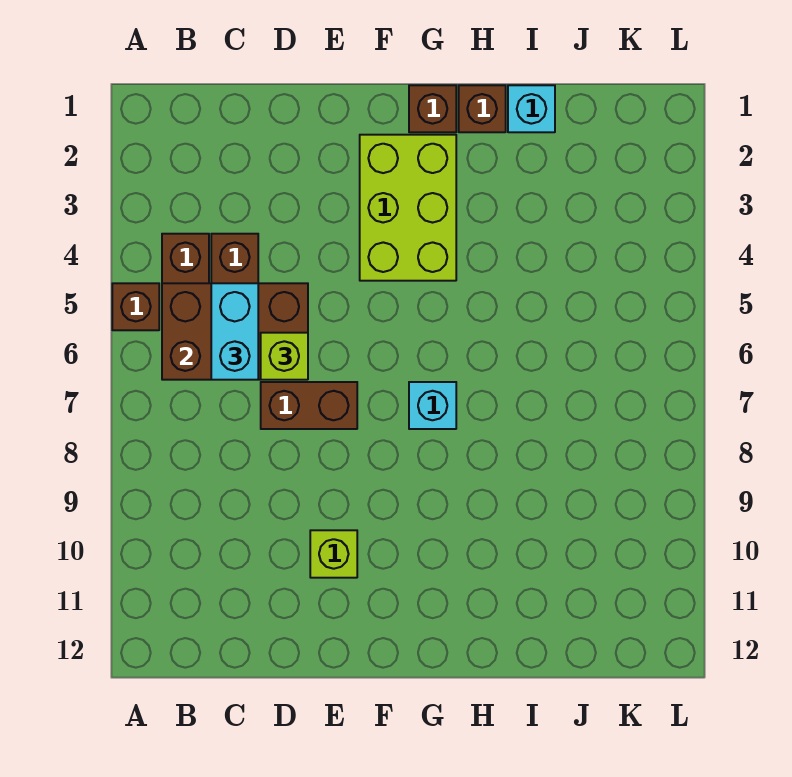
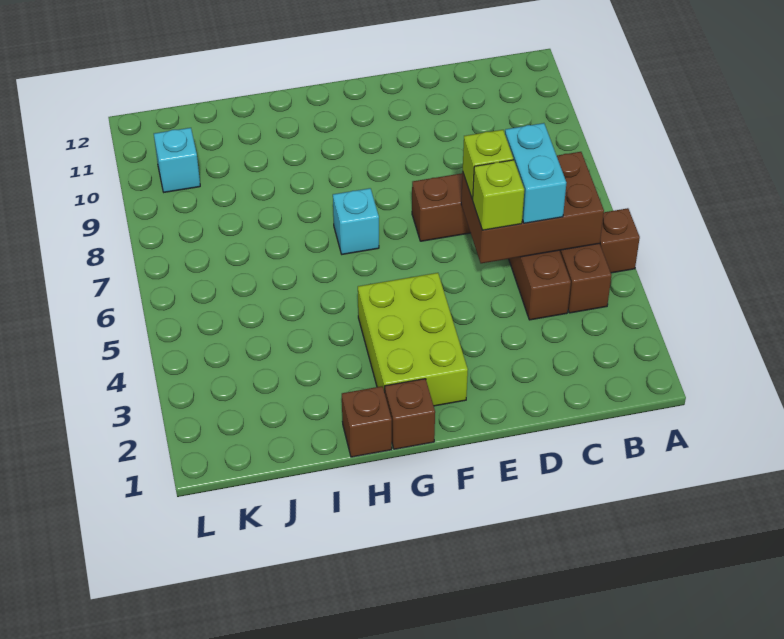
lime brick E10 level 1 -> lime brick D5 level 3
cyan brick I1 level 1 -> cyan brick K10 level 1

